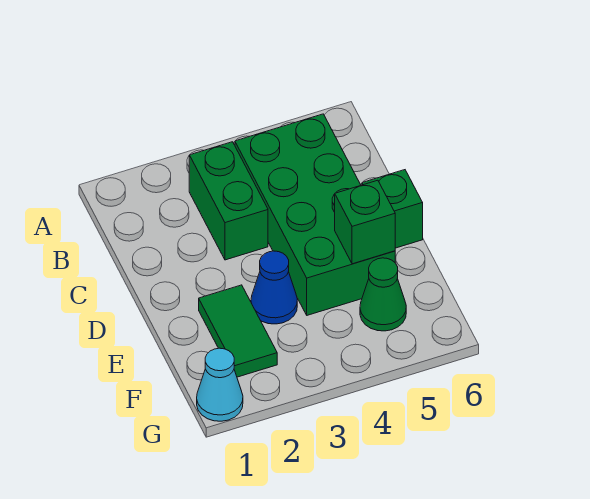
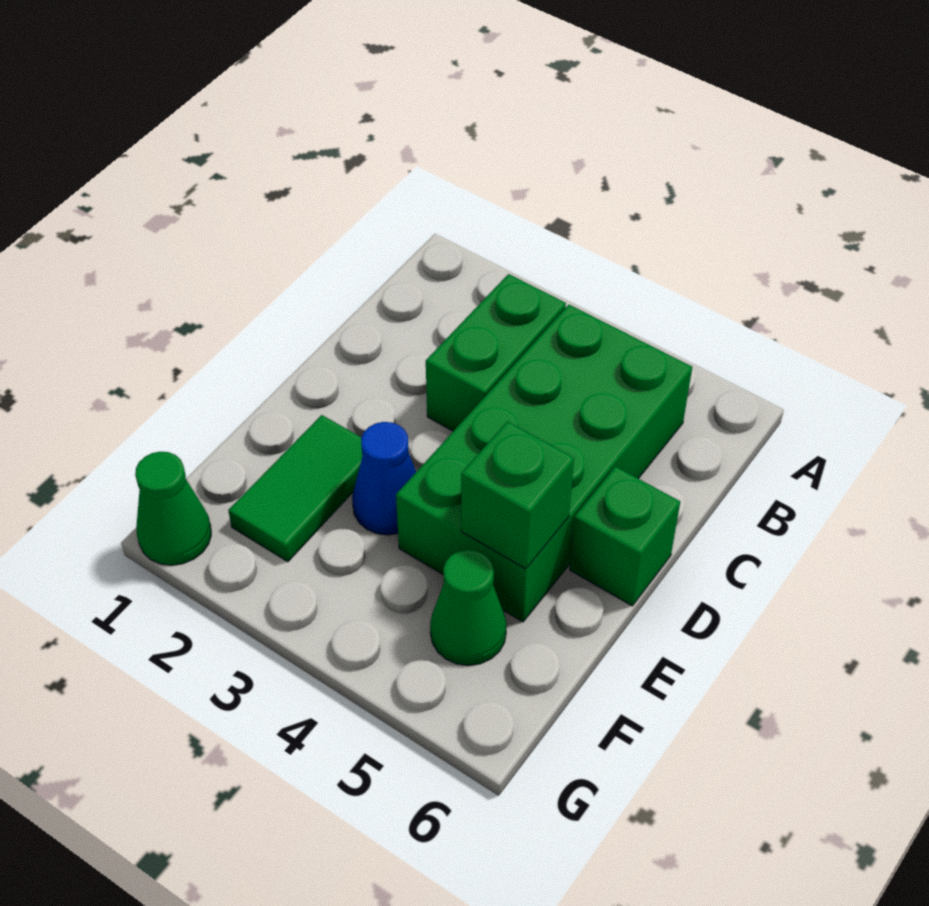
cyan cone G1 level 1 -> green cone G1 level 1

